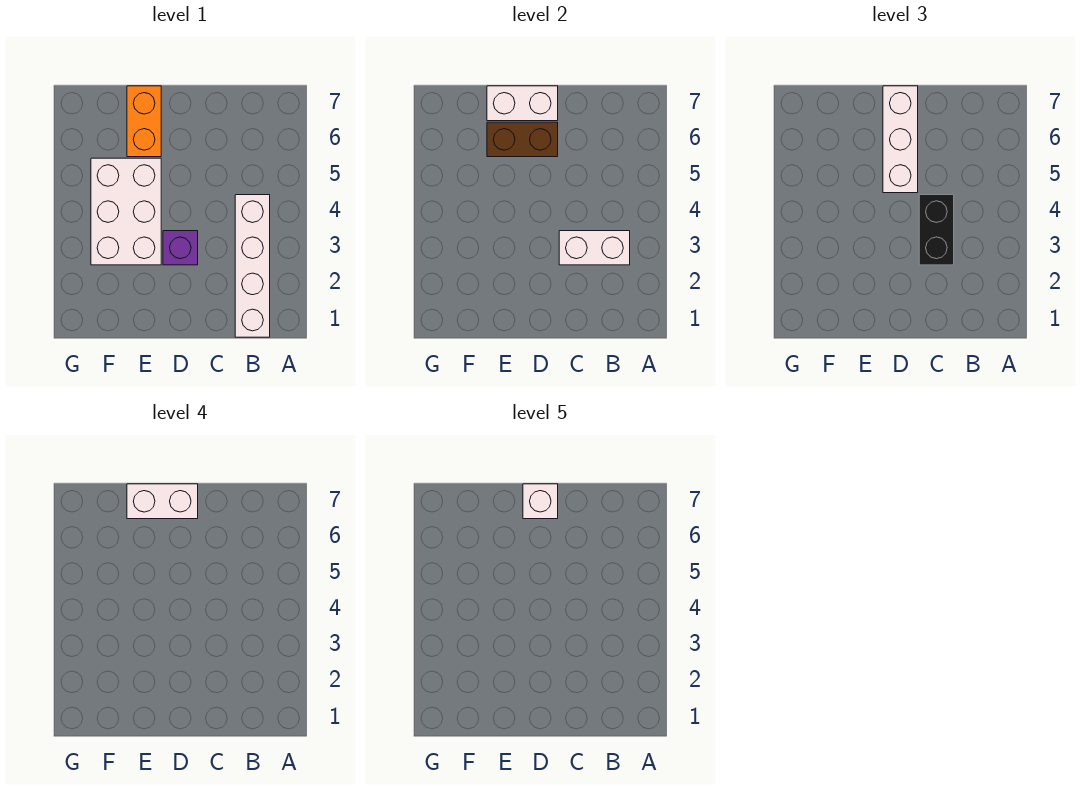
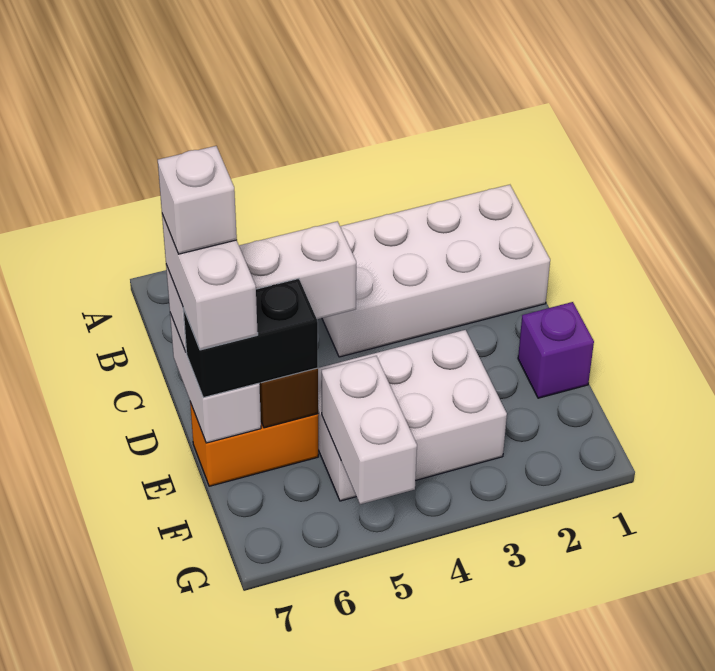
white brick B1:B4 level 1 -> white brick B1:C4 level 1
white brick B3:C3 level 2 -> white brick F5:G5 level 2
black brick C3:C4 level 3 -> black brick E6:E7 level 3
purple brick D3 level 1 -> purple brick E1 level 1

